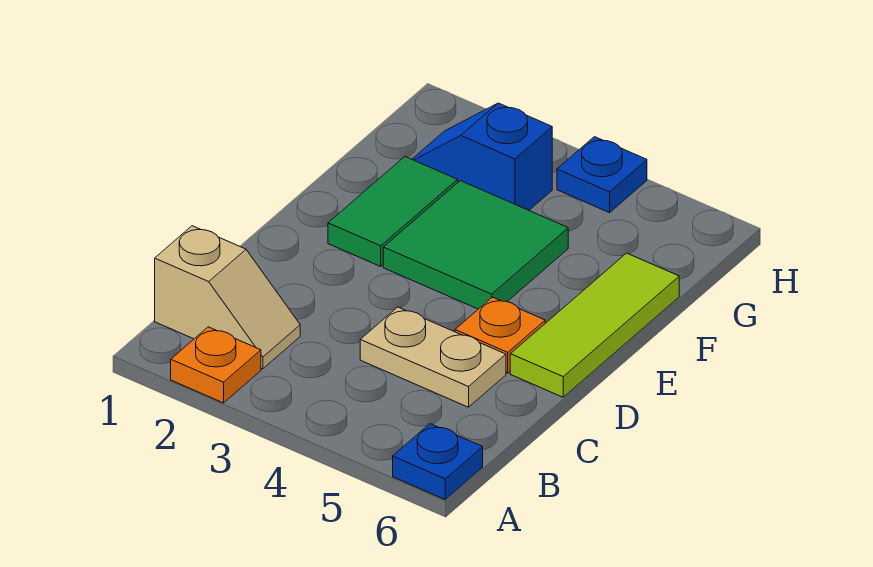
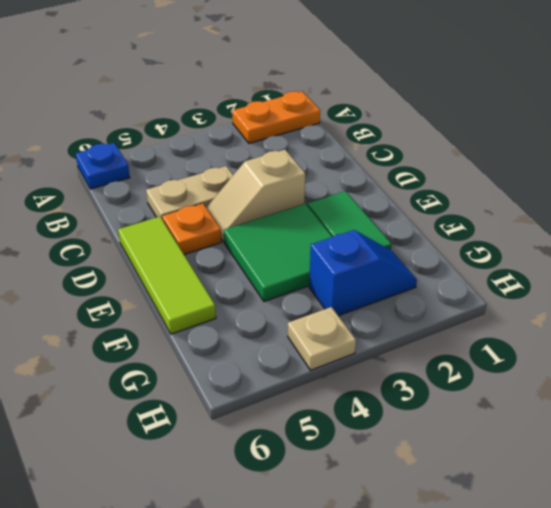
orange plate A2 level 1 -> orange plate A1:A2 level 1
tan slope B1:B2 level 1 top 1 -> tan slope D3:D4 level 1 top 3
blue plate H4 level 1 -> tan plate H4 level 1

